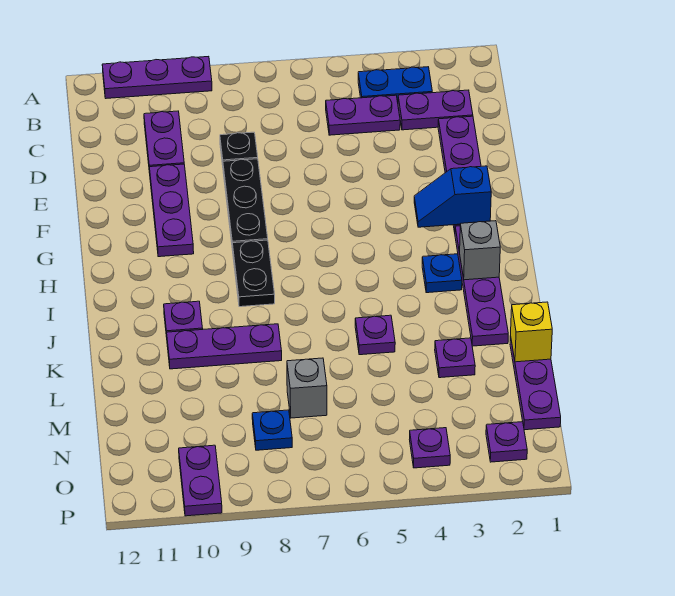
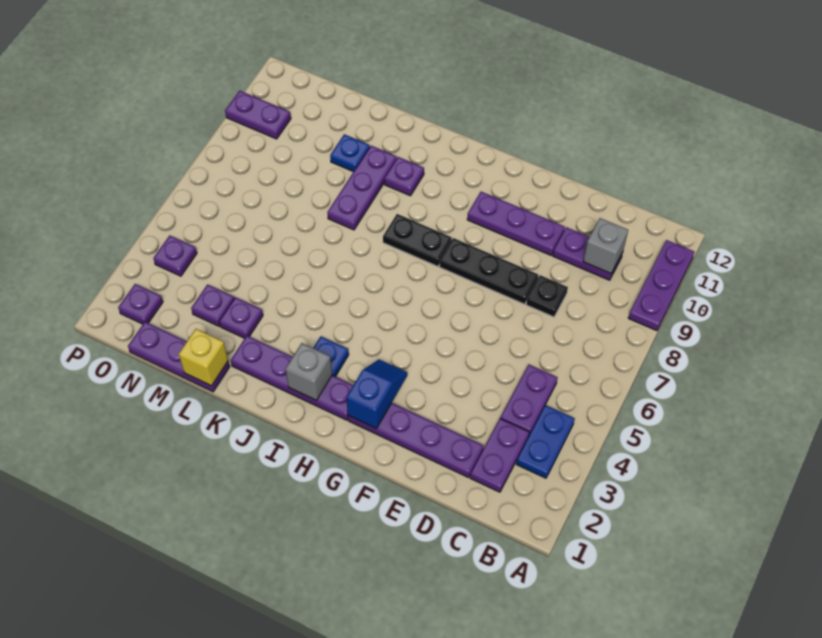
purple plate K5 level 1 -> purple plate M3 level 1
grey brick M7 level 1 -> grey brick C10 level 2
blue plate N8 level 1 -> blue plate L10 level 1

